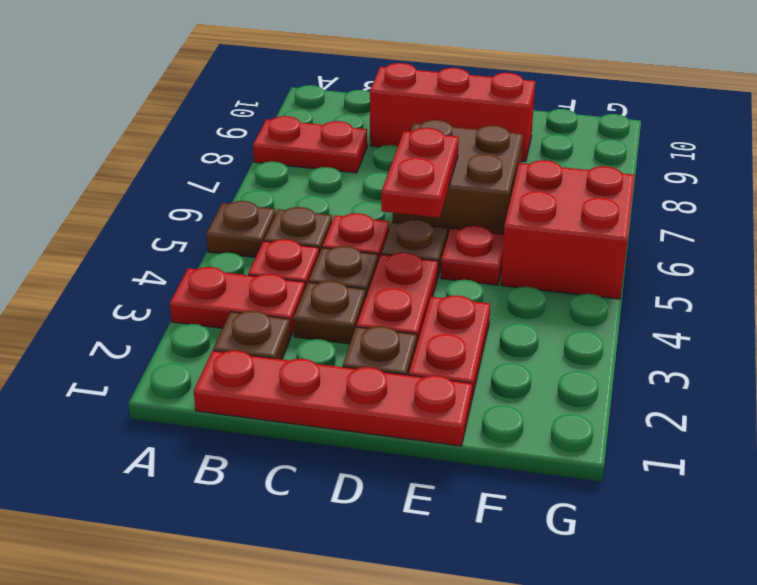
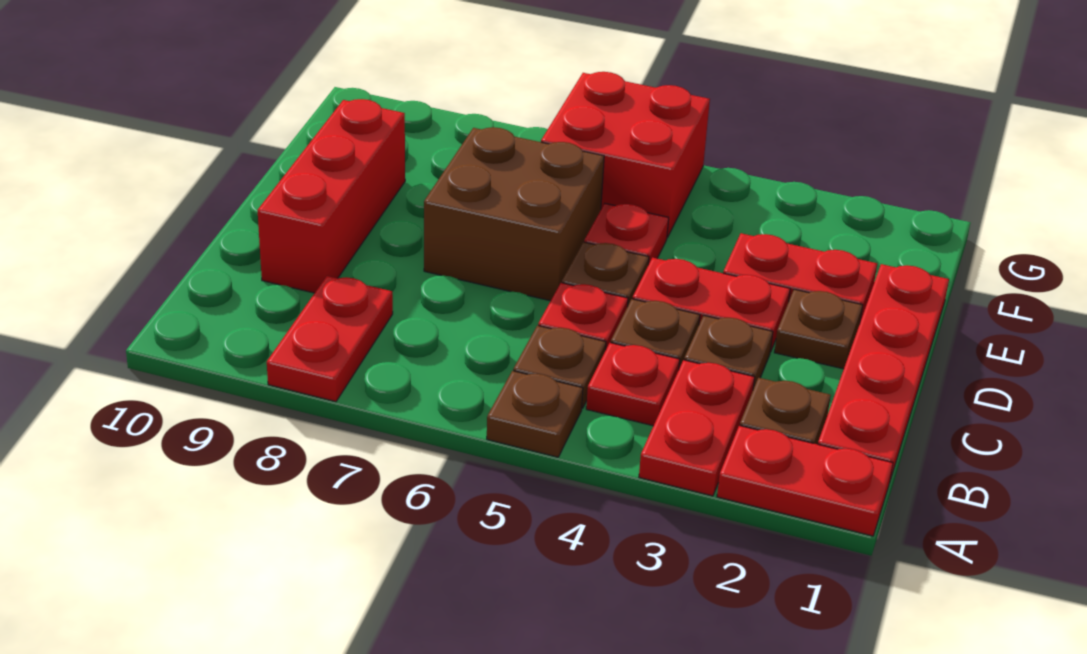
red plate D5:D6 level 2 -> red plate A1:A2 level 1

